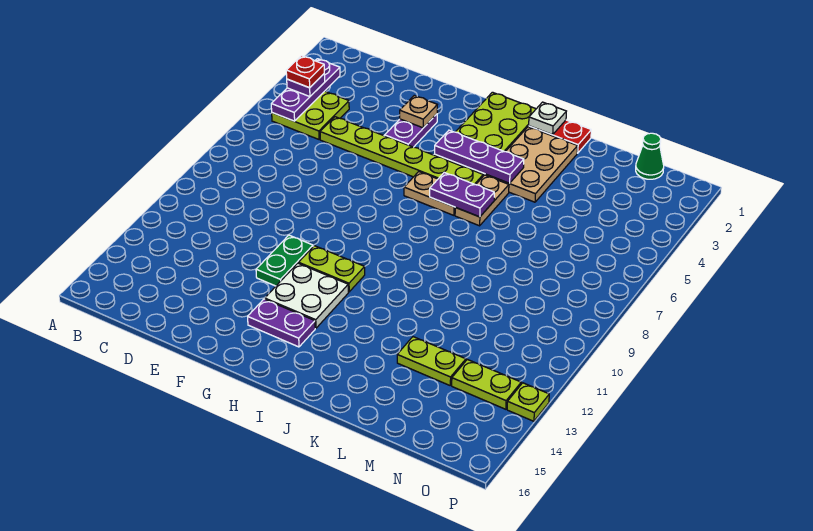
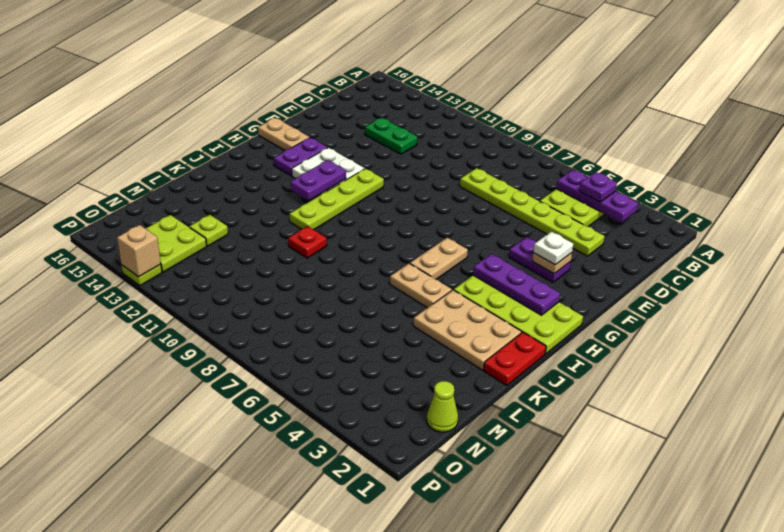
red plate B4 level 4 -> red plate K10 level 1
lime plate D5:I5 level 1 -> lime plate D3:D8 level 1
green plate F11:F12 level 1 -> green plate D12:D13 level 1
lime plate G11:H11 level 1 -> lime plate G11:J11 level 1
none -> tan plate G15:G16 level 1
purple plate H4:J4 level 2 -> purple plate H2:H4 level 2
purple plate I6:J6 level 2 -> purple plate H12:I12 level 2
white plate J1 level 2 -> white plate F3 level 3
lime plate L13:M13 level 1 -> lime plate M13 level 1
green cone N1 level 1 -> lime cone N1 level 1
lime plate N13:O13 level 1 -> lime plate N13:O14 level 1
none -> tan brick P13 level 2

